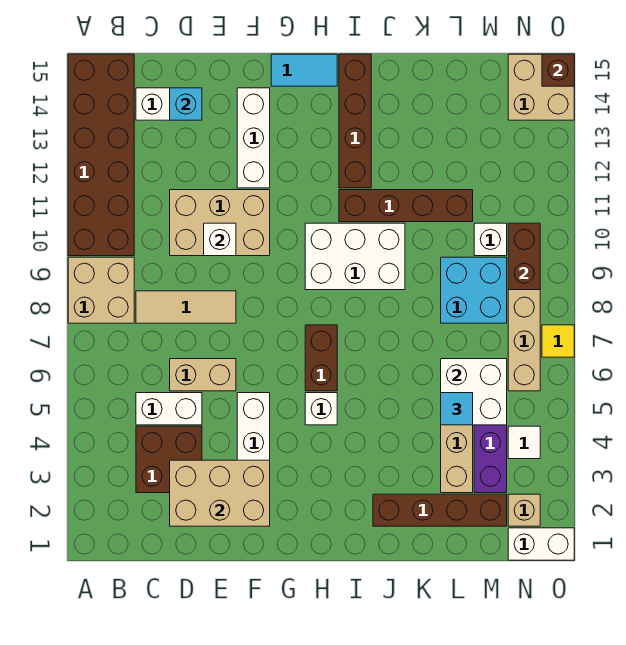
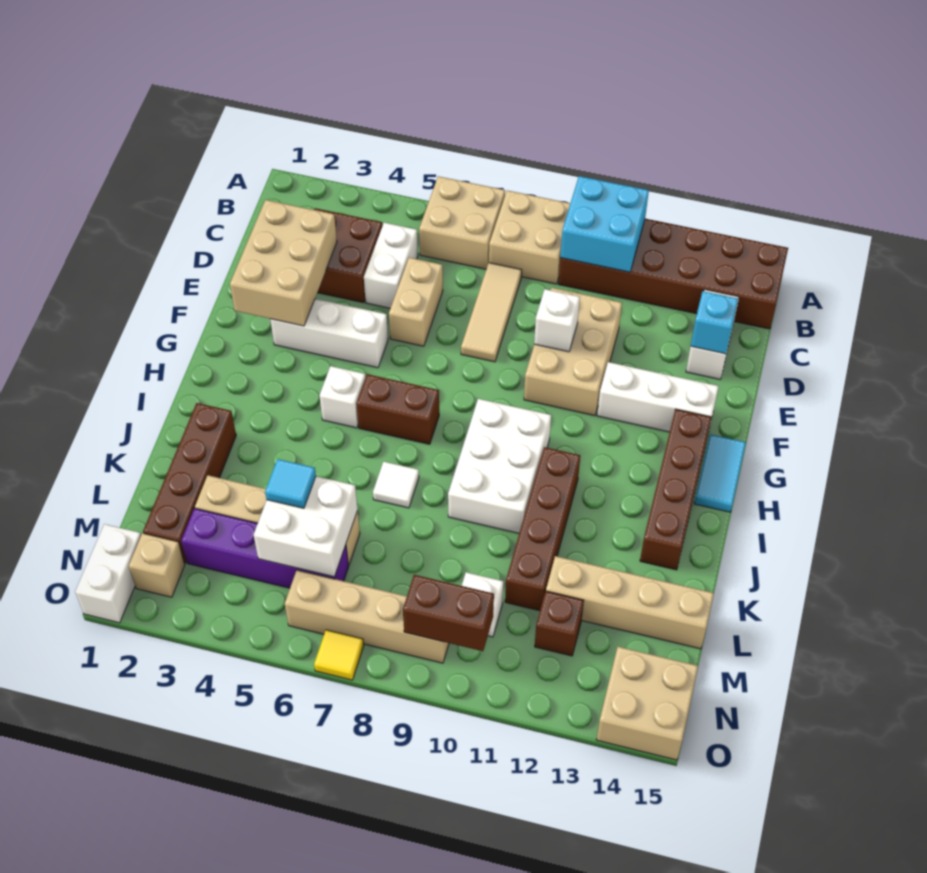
none -> tan brick A6:B7 level 1
brown brick I12:I15 level 1 -> brown brick G14:J14 level 1
cyan brick L8:M9 level 1 -> cyan brick A10:B11 level 2
none -> tan brick L12:L15 level 1
white tile N4 level 1 -> white tile J7 level 1
brown brick O15 level 2 -> brown brick M12 level 1

